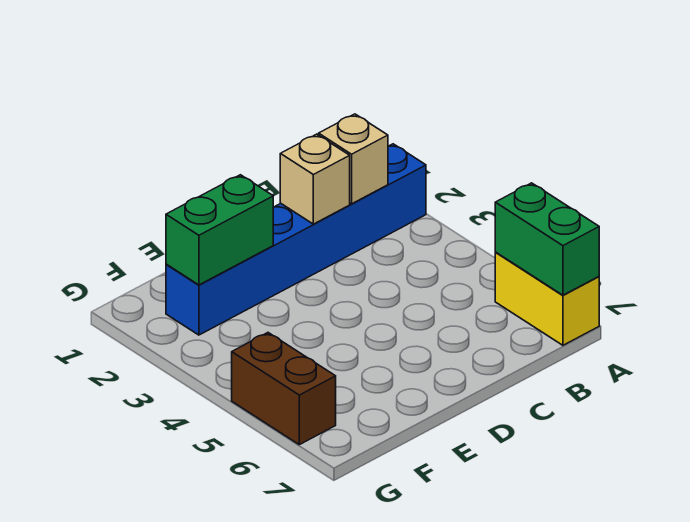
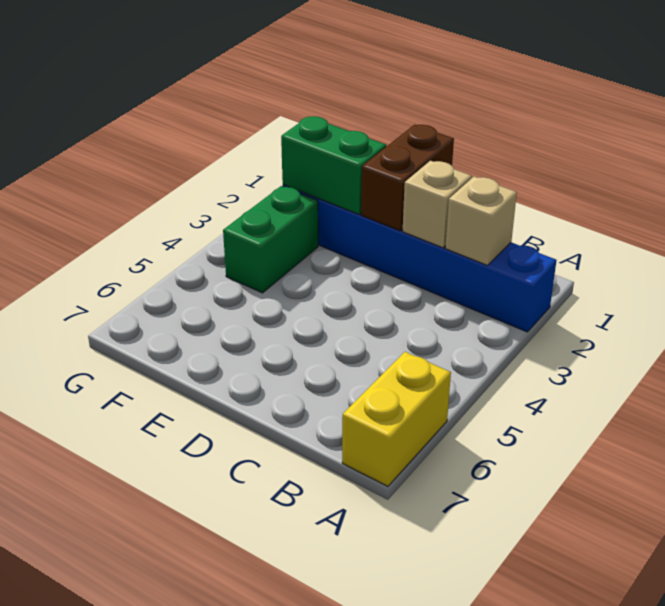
green brick A6:A7 level 2 -> green brick F3:F4 level 1
brown brick G5:G6 level 1 -> brown brick D1:D2 level 2

